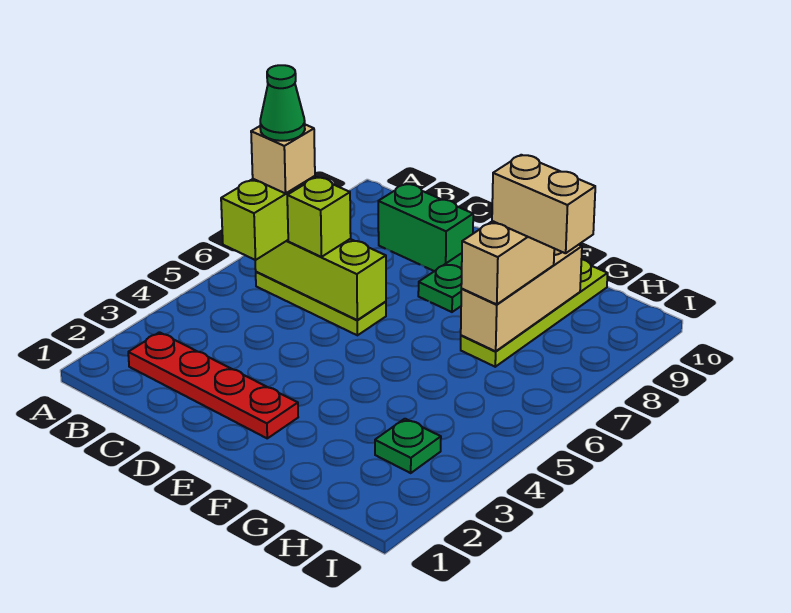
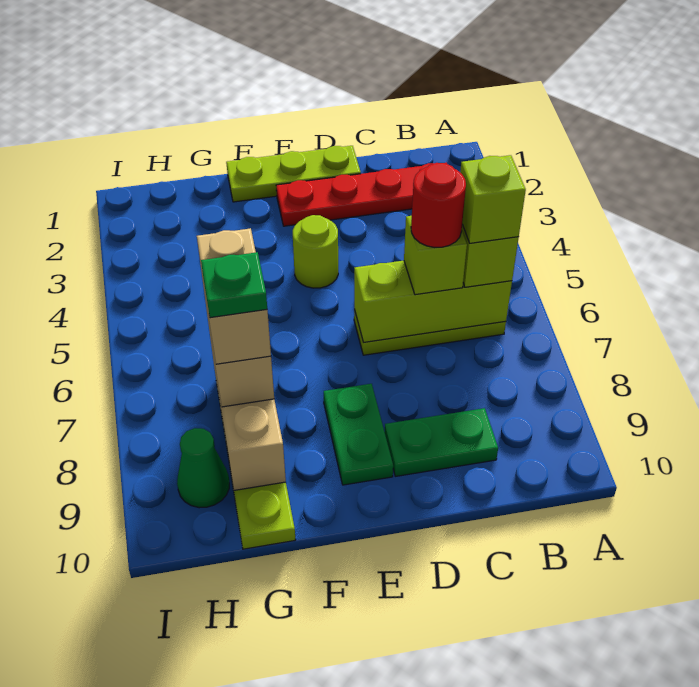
tan brick B6 level 4 -> lime brick B6 level 4
green cone B6 level 5 -> green cone H9 level 1
none -> red round brick C6 level 4
green brick C9:D9 level 1 -> green plate C9:D9 level 1
none -> lime plate D1:F1 level 1
none -> lime round brick E4 level 1
tan brick G8:H8 level 4 -> tan brick G7:G8 level 4
green plate H3 level 1 -> green plate G8 level 5

